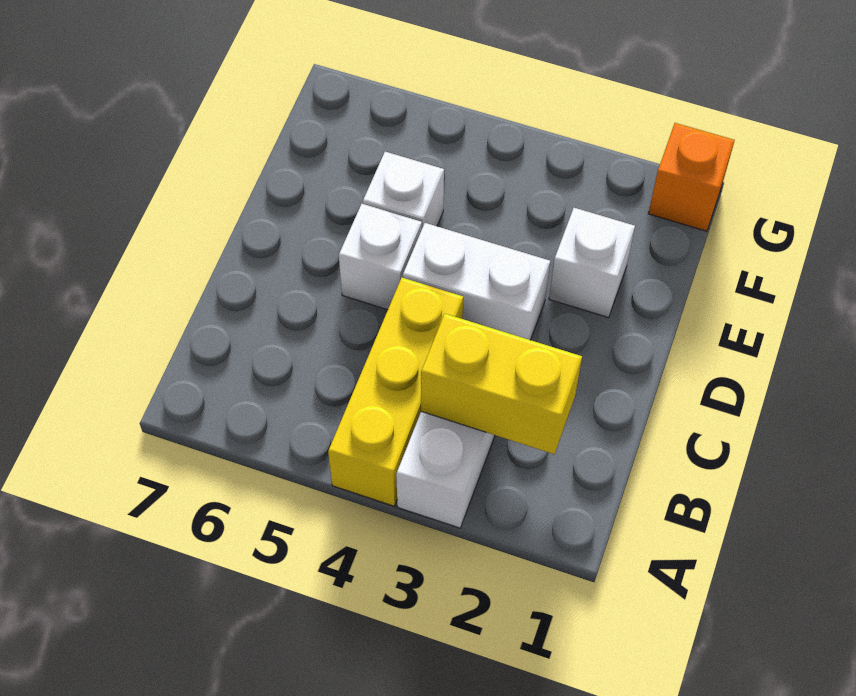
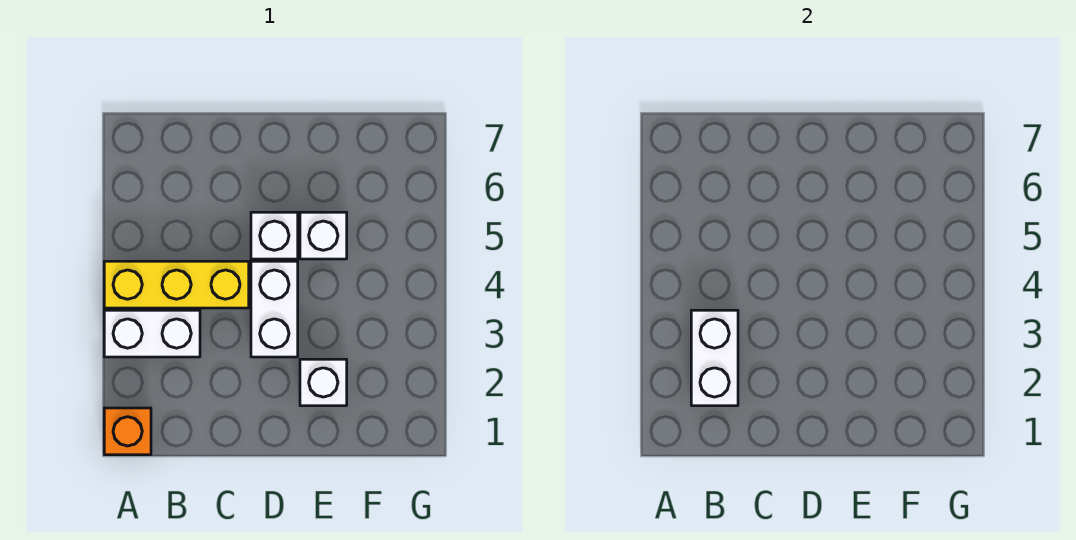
yellow brick B2:B3 level 2 -> white brick B2:B3 level 2
orange brick G1 level 1 -> orange brick A1 level 1

